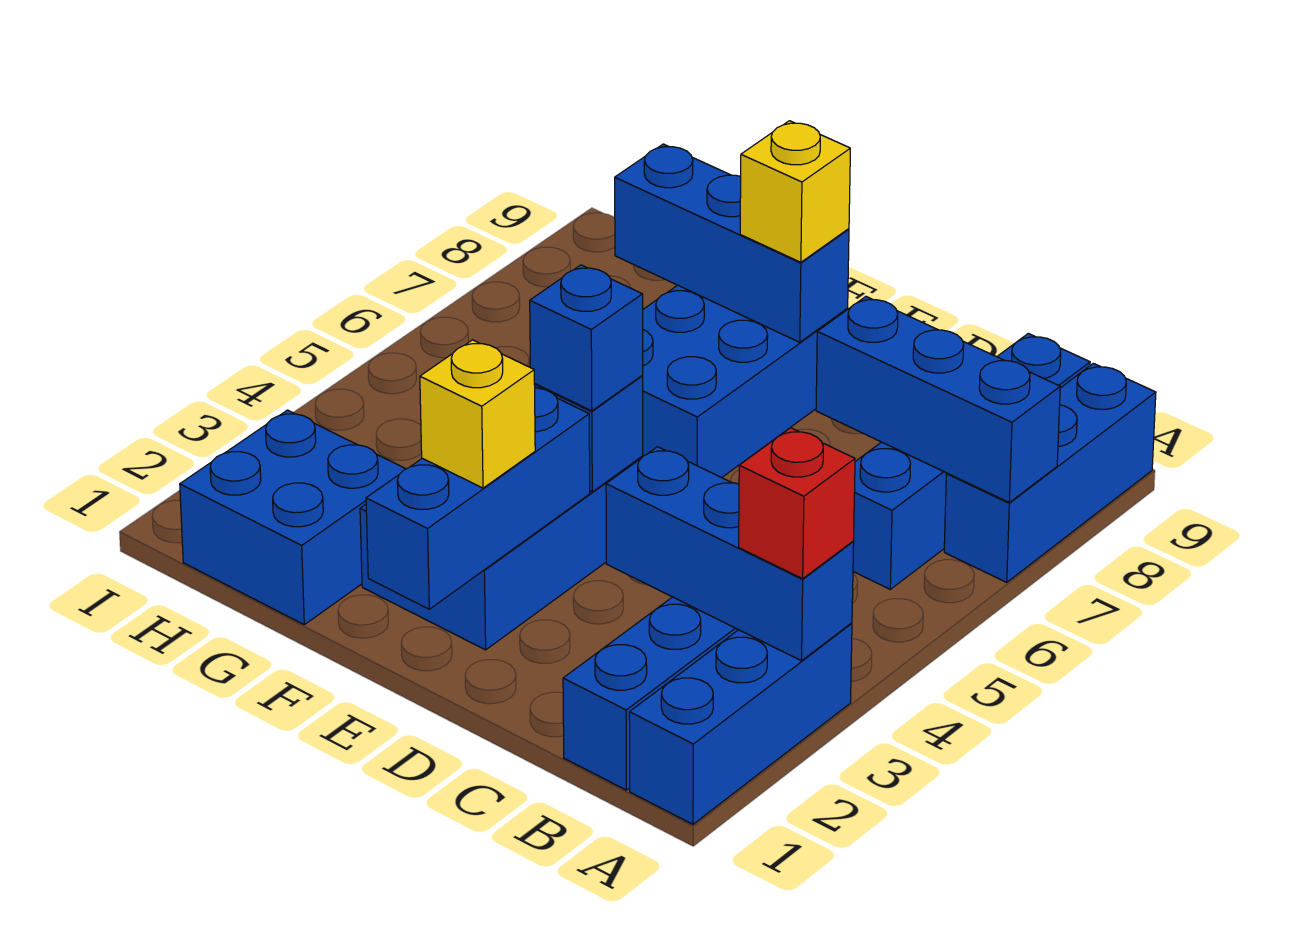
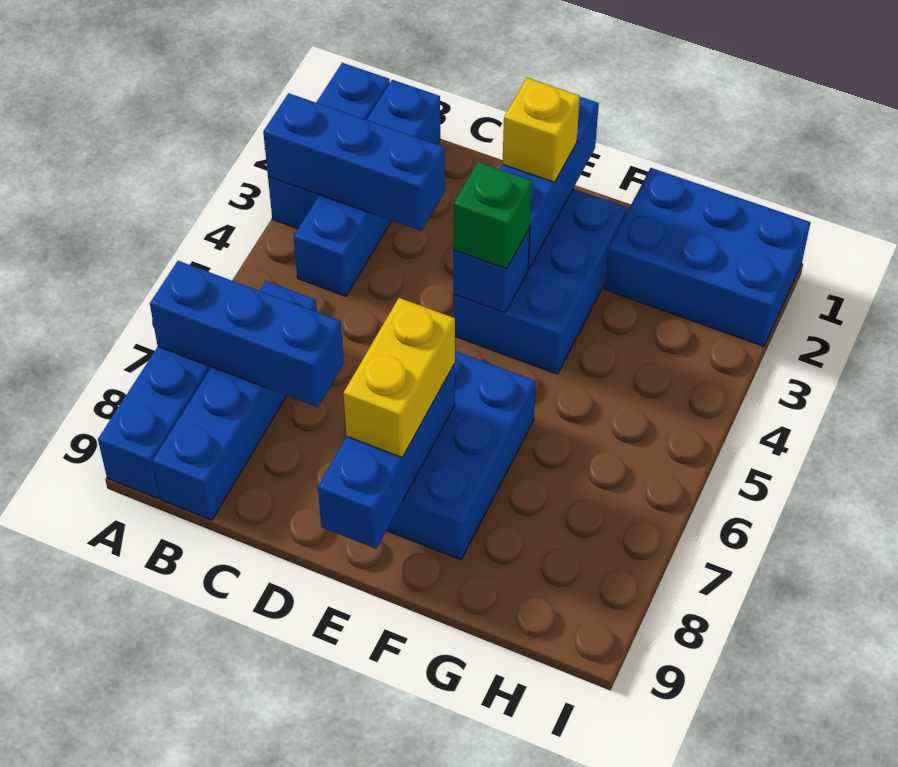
red brick A3 level 3 -> none
blue brick E4 level 3 -> green brick E4 level 3
blue brick E8:G8 level 2 -> blue brick E7:E9 level 2
yellow brick E8 level 3 -> yellow brick E7:E8 level 3
blue brick G1:H2 level 1 -> blue brick G1:I2 level 1

